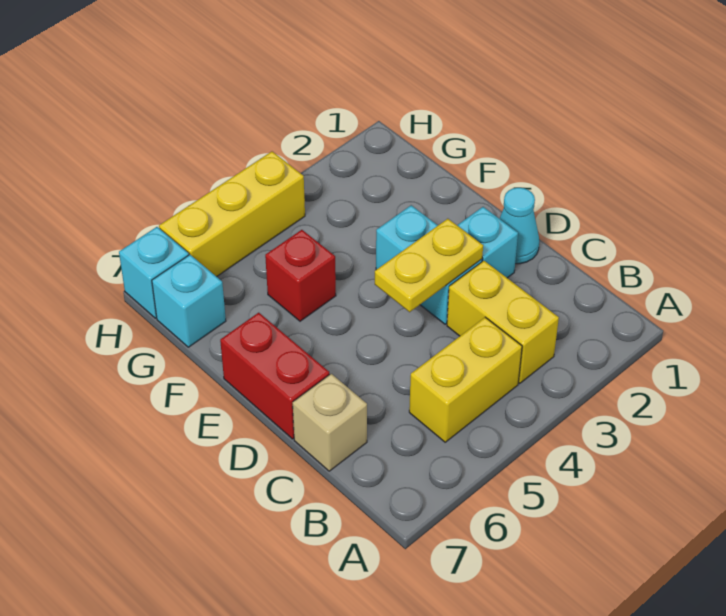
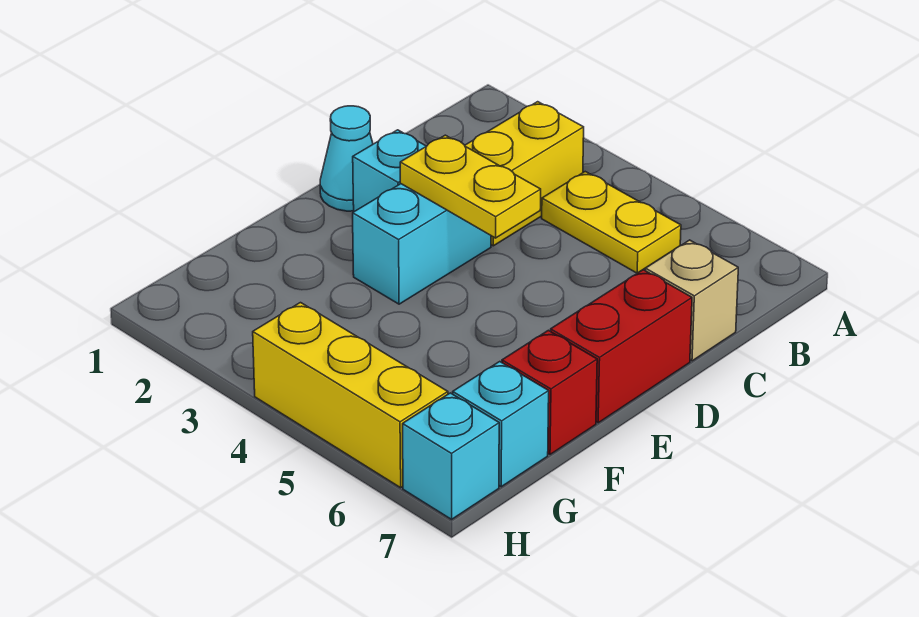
yellow brick B4:B5 level 1 -> yellow plate B4:B5 level 1
red brick F5 level 1 -> red brick F7 level 1

